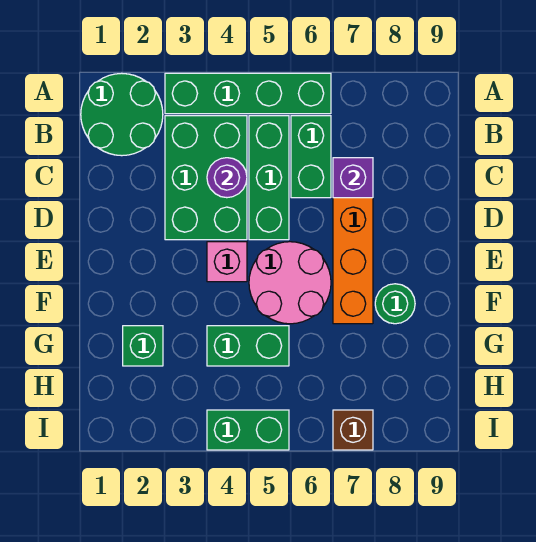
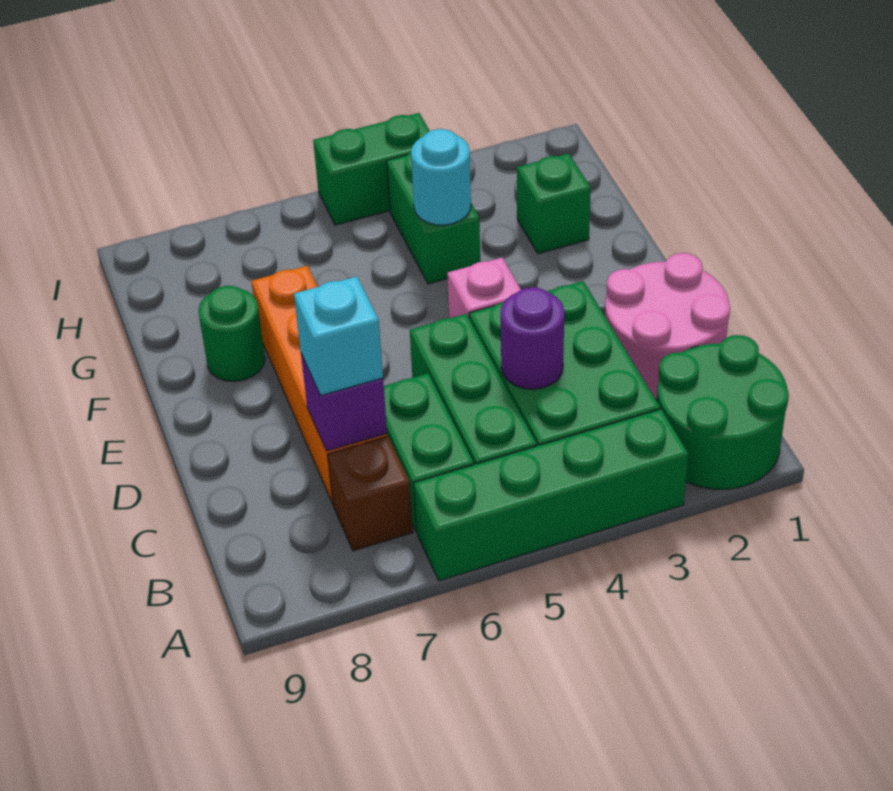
none -> cyan brick C7 level 3
pink round brick E5:F6 level 1 -> pink round brick C1:D2 level 1
green brick G4:G5 level 1 -> green brick G4:H4 level 1
none -> cyan round brick G4 level 2
brown brick I7 level 1 -> brown brick B7 level 1

